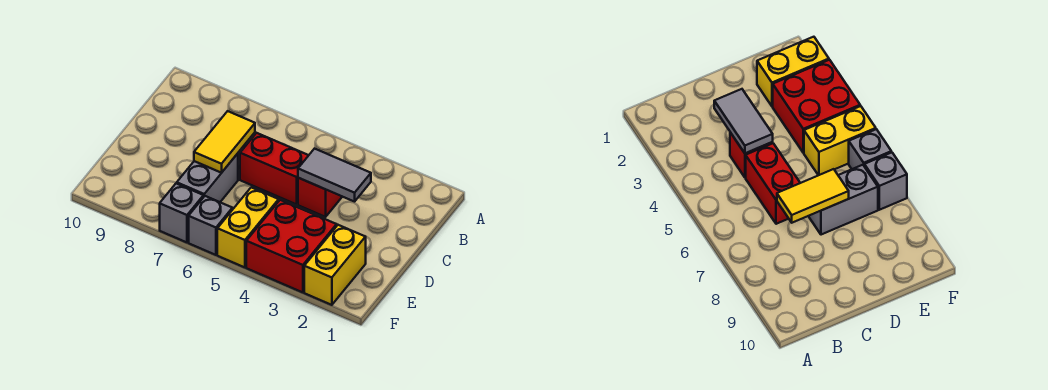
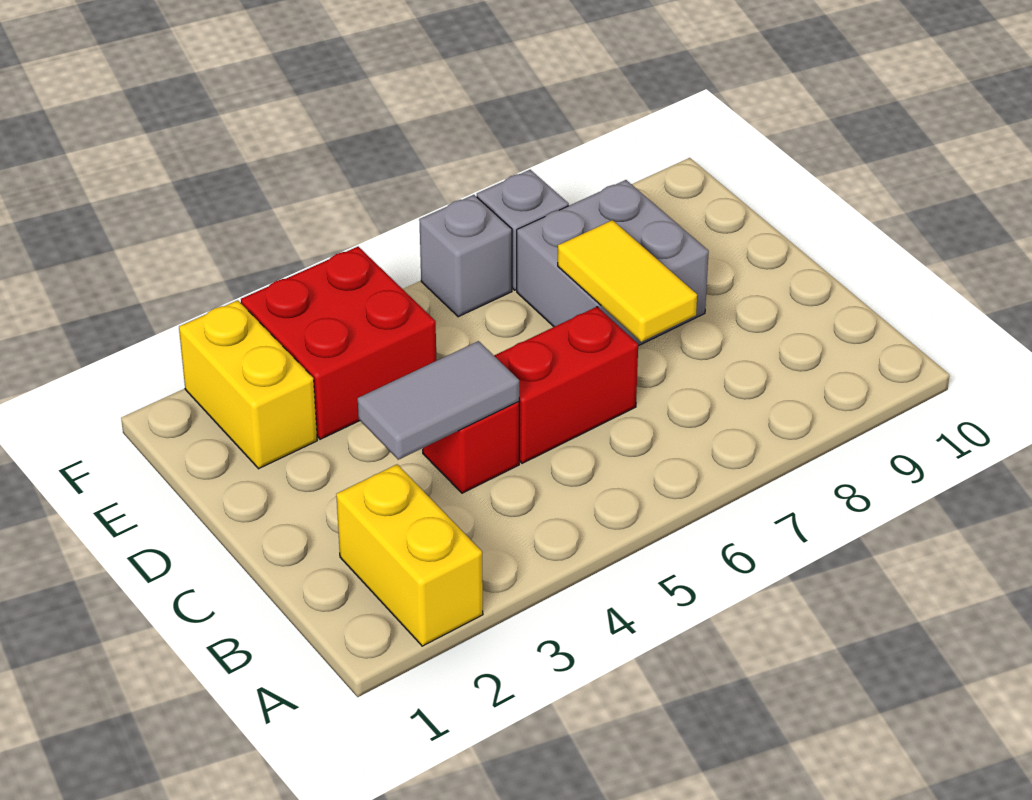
grey brick D7:E7 level 1 -> grey brick D7:E8 level 1
yellow brick E5:F5 level 1 -> yellow brick A2:B2 level 1

